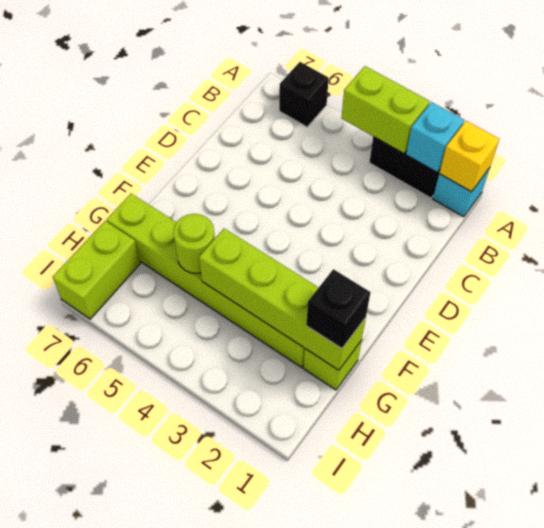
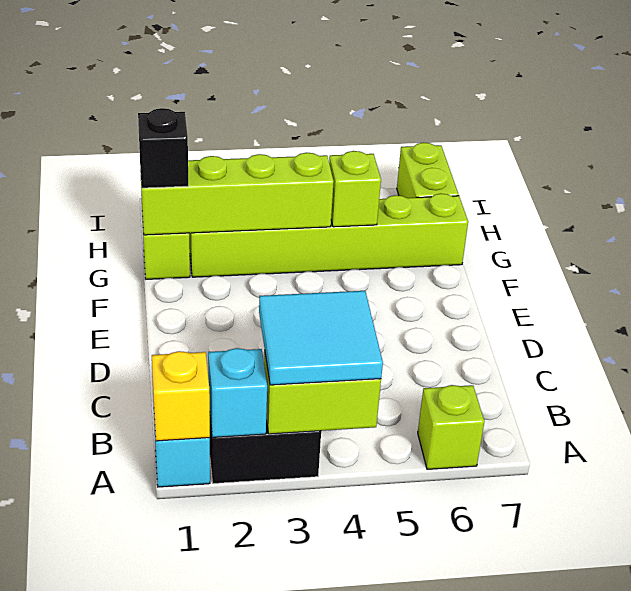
none -> cyan tile A3:B4 level 3
black brick A6 level 1 -> lime brick A6 level 1
lime round brick G5 level 2 -> lime brick G5 level 2

